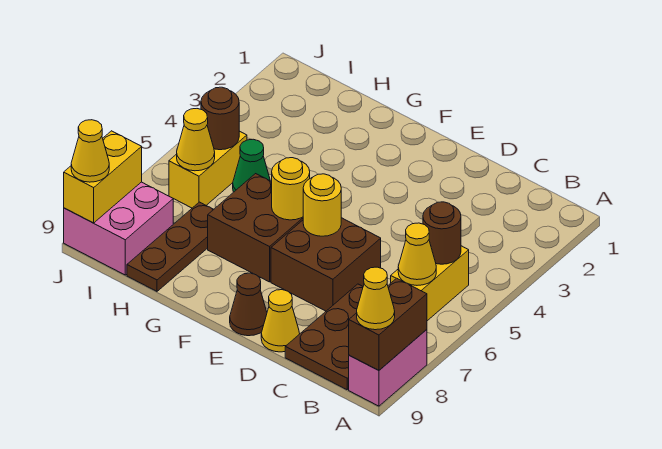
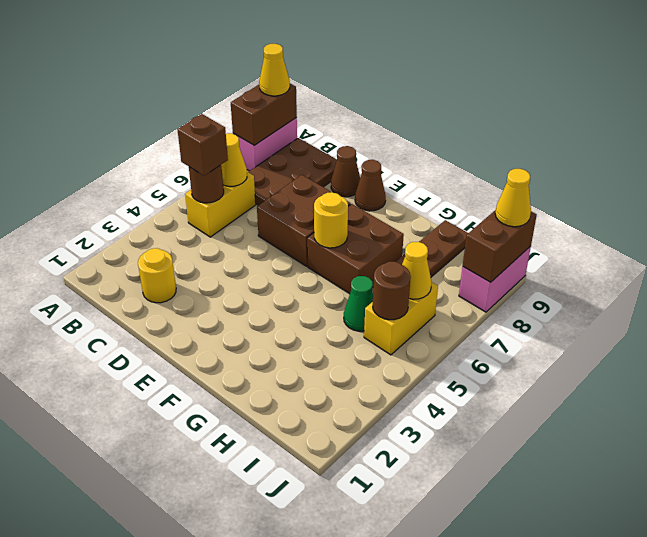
none -> brown brick B5 level 3
yellow cone D9 level 1 -> brown cone D9 level 1
yellow round brick E6 level 2 -> yellow round brick C2 level 1
pink brick I8:J9 level 1 -> pink brick J8:J9 level 1
yellow brick J8:J9 level 2 -> brown brick J8:J9 level 2

